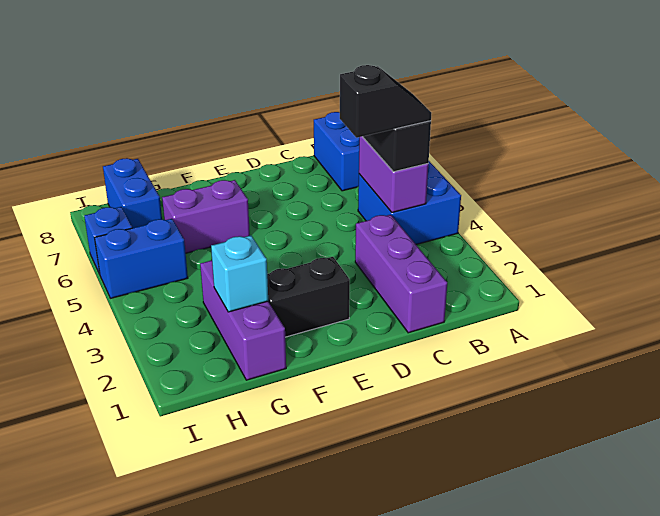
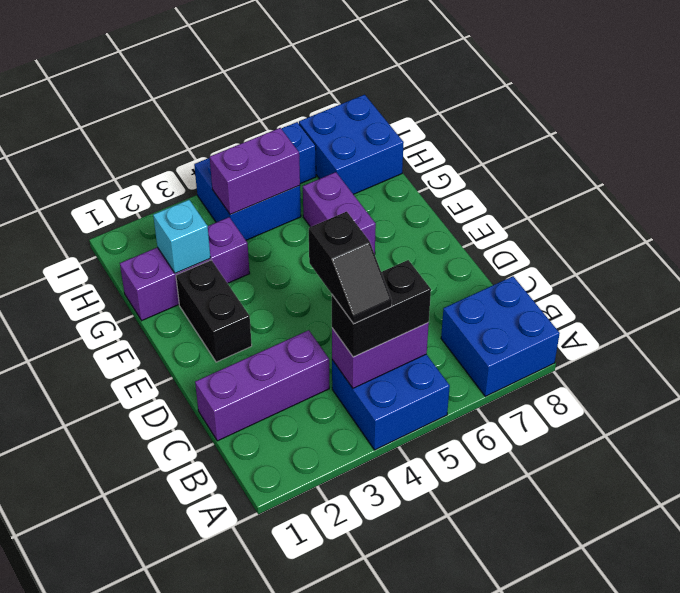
none -> purple brick H4:H5 level 2
blue brick H5:I5 level 1 -> blue brick H4:I5 level 1
blue brick H7:H8 level 1 -> blue brick H7:I8 level 1

